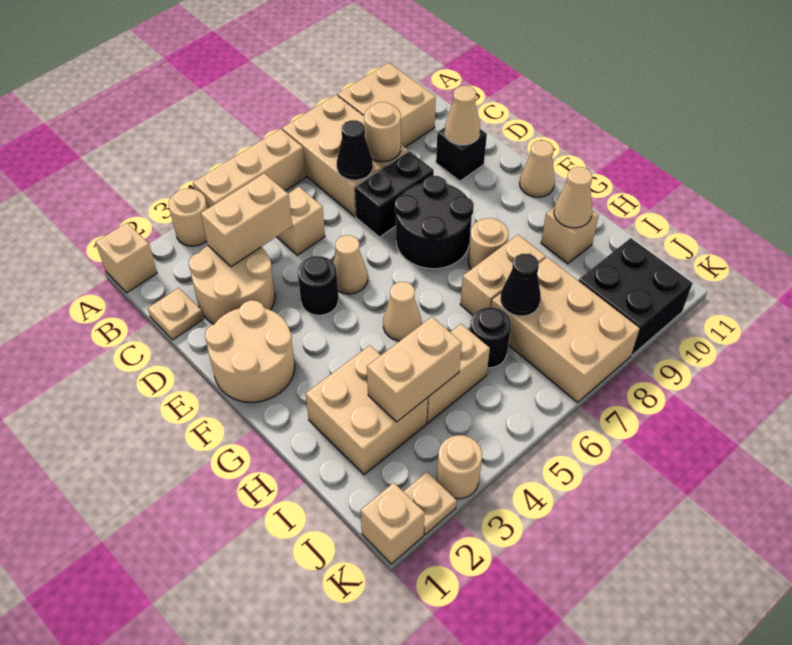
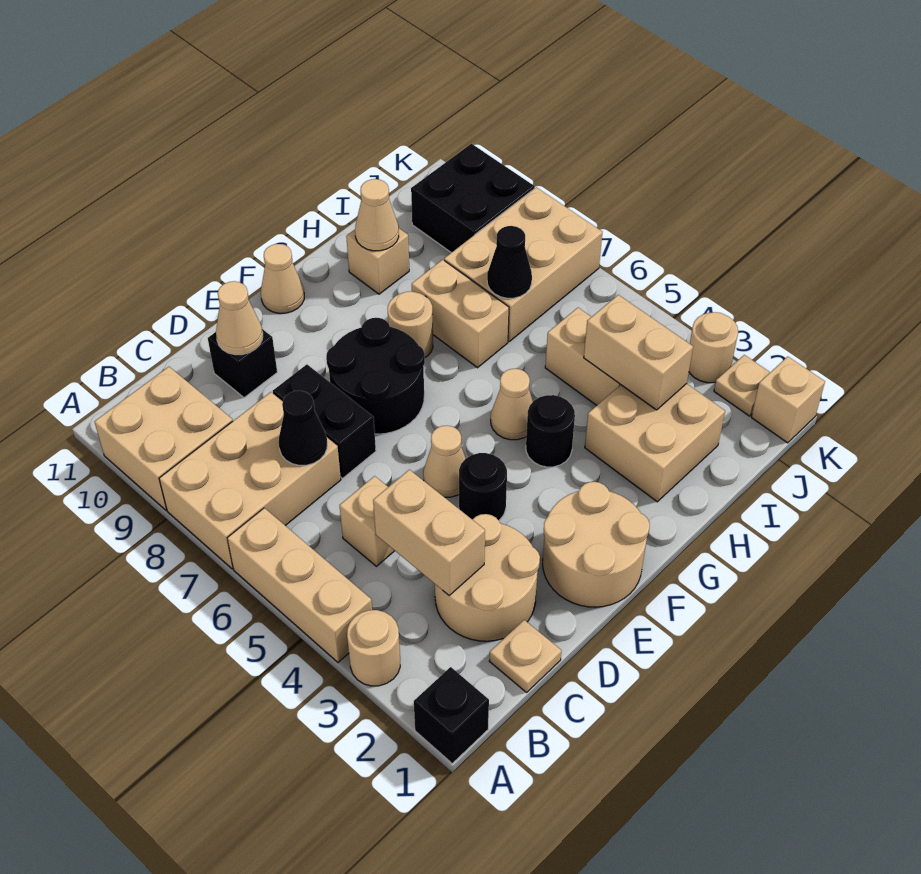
tan brick A1 level 1 -> black brick A1 level 1
tan round brick C8 level 2 -> none
black round brick I6 level 1 -> black round brick G4 level 1

